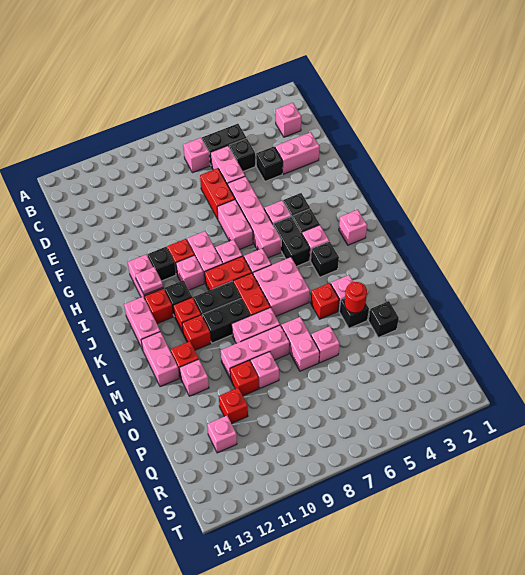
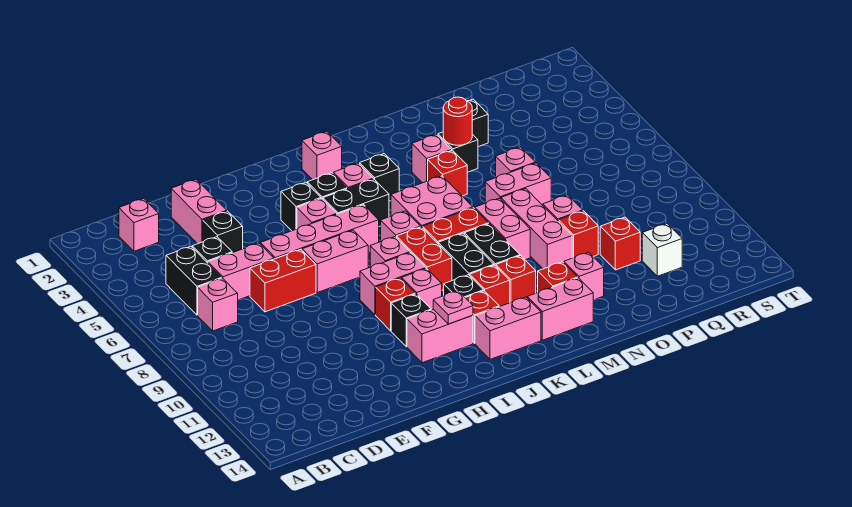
pink brick Q12 level 1 -> white brick Q12 level 1

